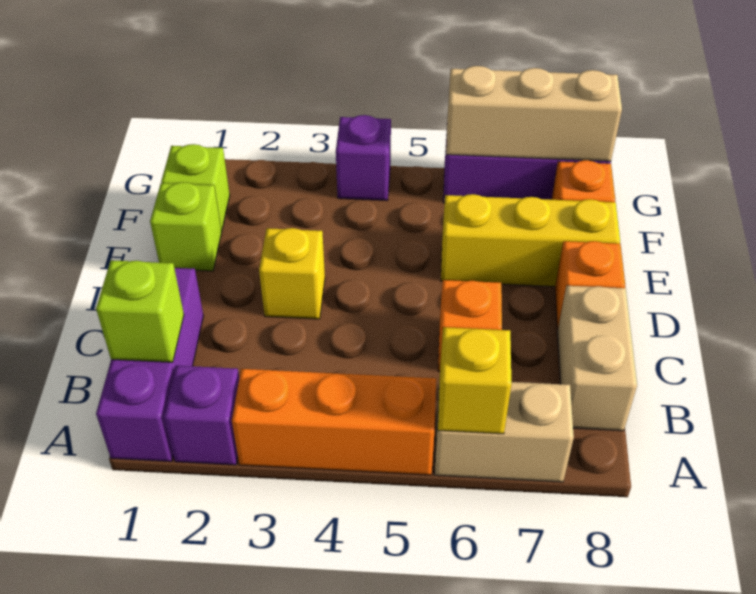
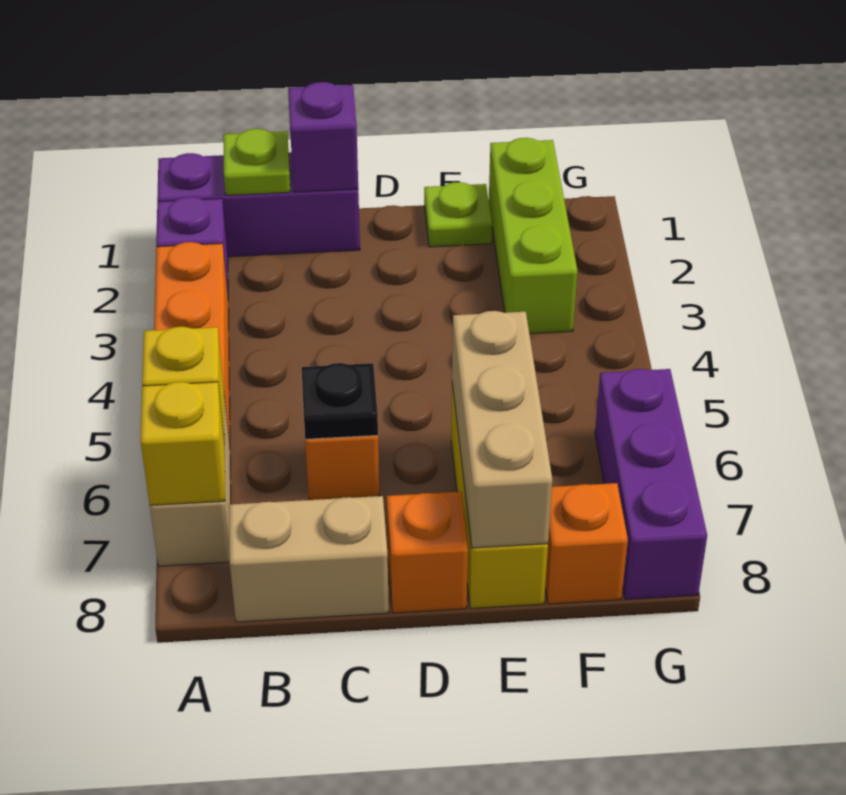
lime brick B1 level 2 -> lime plate B1 level 2
none -> black plate C6 level 2
yellow brick D3 level 1 -> yellow brick A7 level 2
lime brick E1 level 1 -> lime plate E1 level 1
lime brick F1 level 1 -> lime brick F1:F3 level 1
purple brick G4 level 1 -> purple brick C1 level 2
tan brick G6:G8 level 2 -> tan brick E6:E8 level 2

